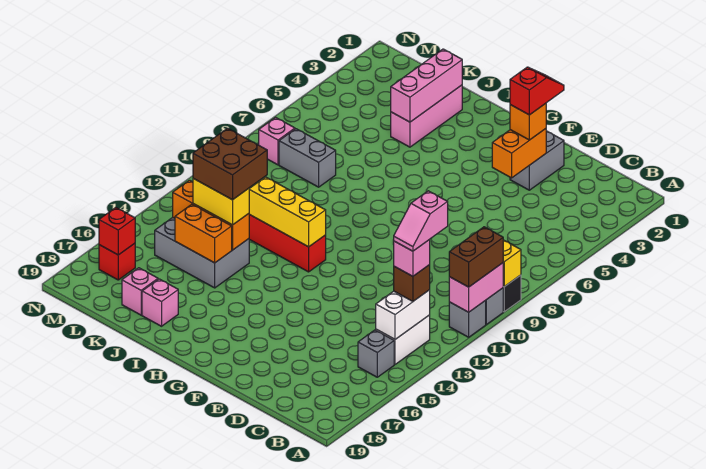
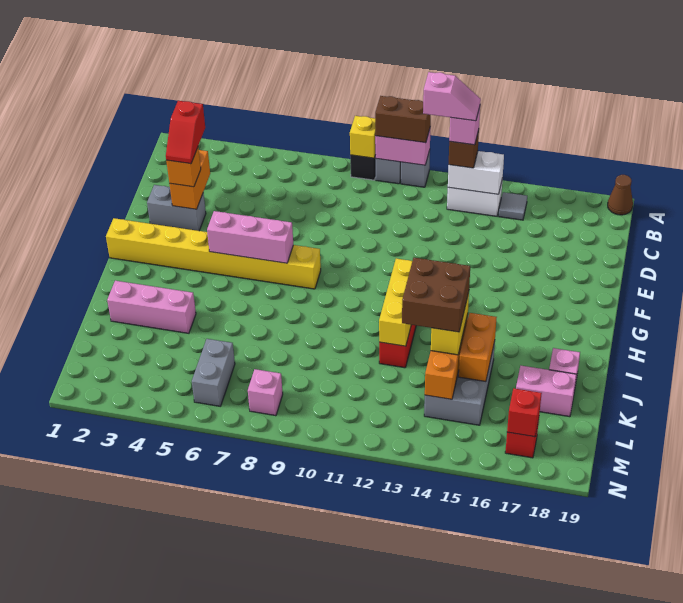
none -> brown cone A19 level 1
grey brick B15 level 1 -> grey tile B15 level 1
red slope E2:E3 level 4 top 3 -> red slope D3:E3 level 4 top D
orange brick E3:E4 level 2 -> orange brick D3:E3 level 2
none -> yellow brick G1:G8 level 1
pink brick J2:J4 level 2 -> pink brick G5:G7 level 2
grey brick K8:L8 level 1 -> grey brick L6:M6 level 1
pink brick K18 level 1 -> pink brick K17:K18 level 1

